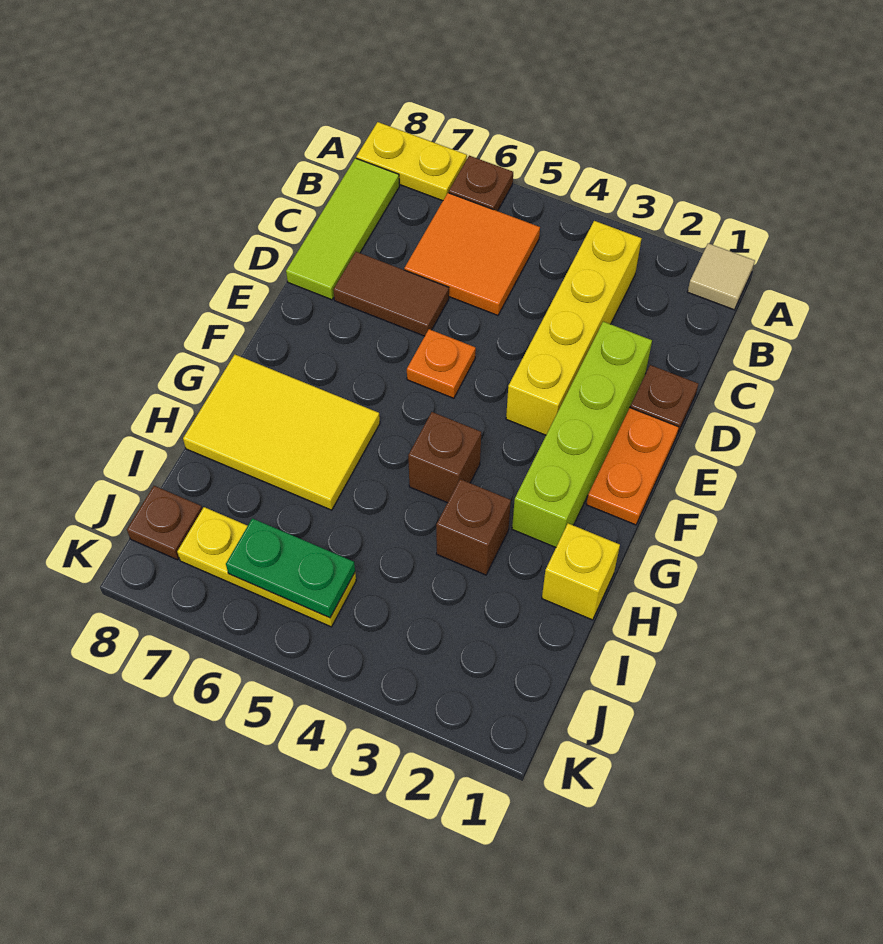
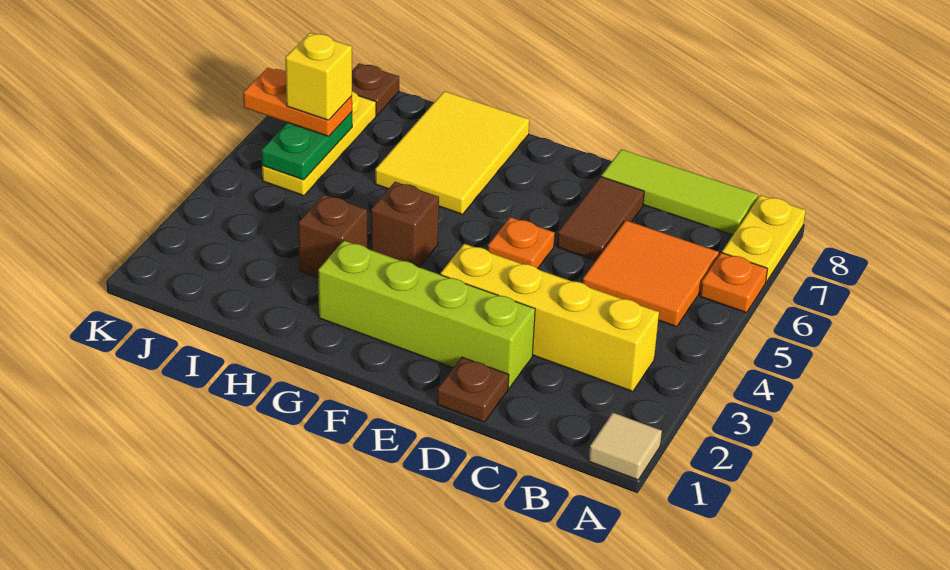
brown plate A6 level 1 -> orange plate A6 level 1
orange plate E1:F1 level 1 -> orange plate J6:K6 level 3
yellow brick H1 level 1 -> yellow brick J6 level 4

